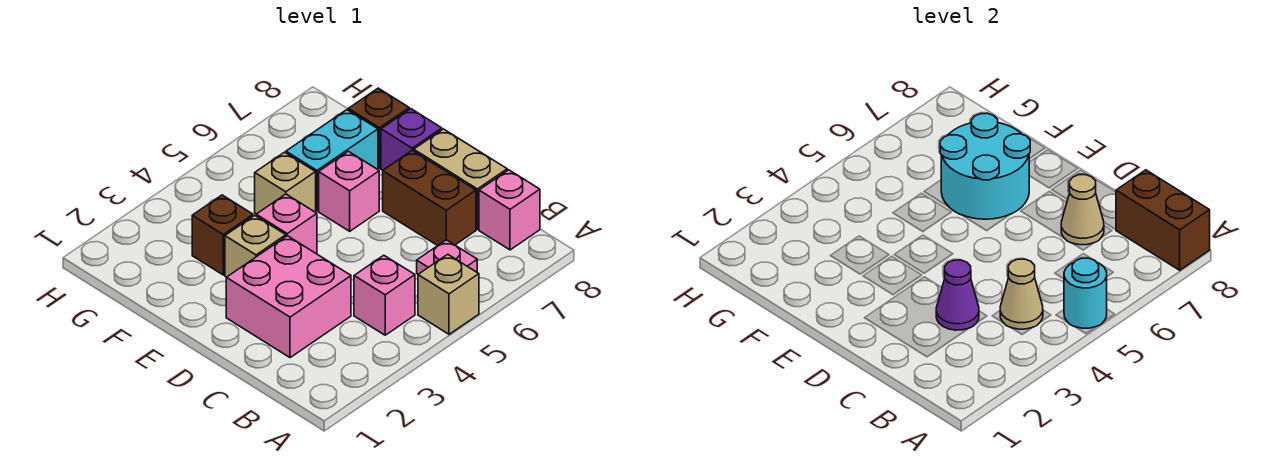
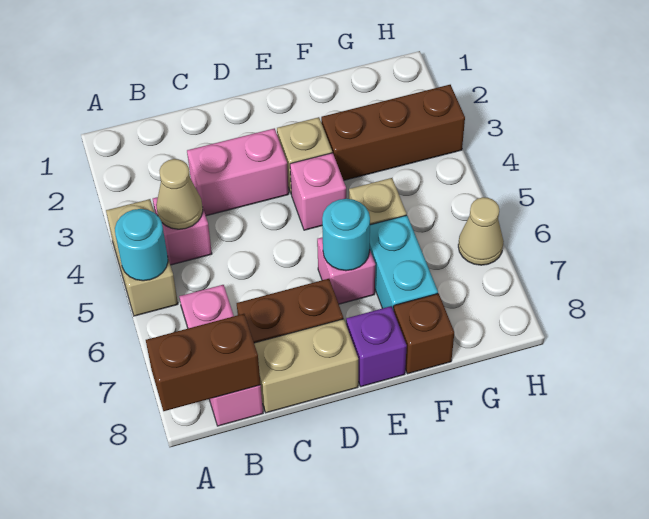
tan brick A5 level 1 -> tan brick A4:A5 level 1
pink brick C2:D3 level 1 -> pink brick C3:D3 level 1
purple cone C3 level 2 -> none
tan cone C7 level 2 -> tan cone H6 level 1
cyan round brick E6:F7 level 2 -> cyan round brick E6 level 2
brown brick F3 level 1 -> brown brick F3:H3 level 1

